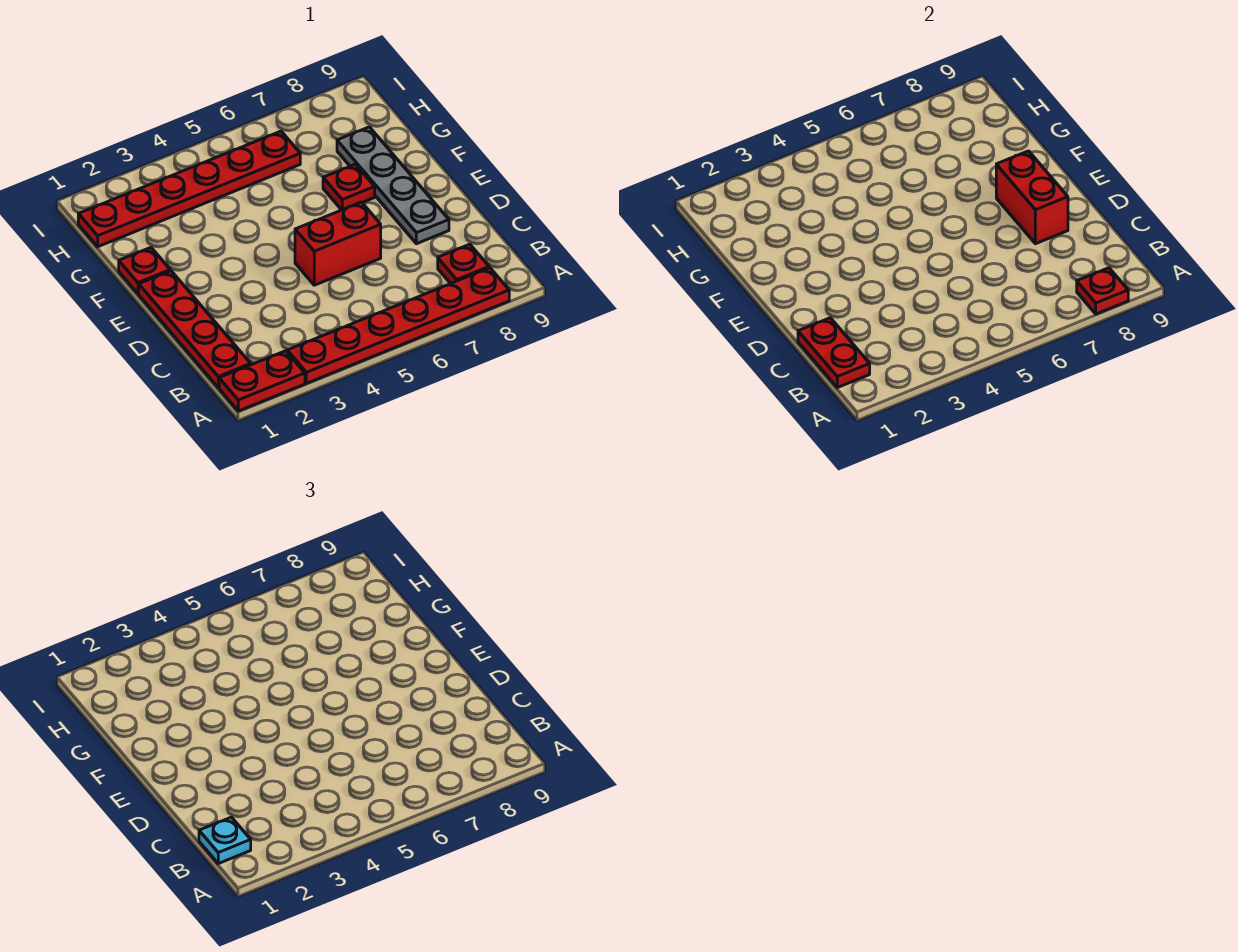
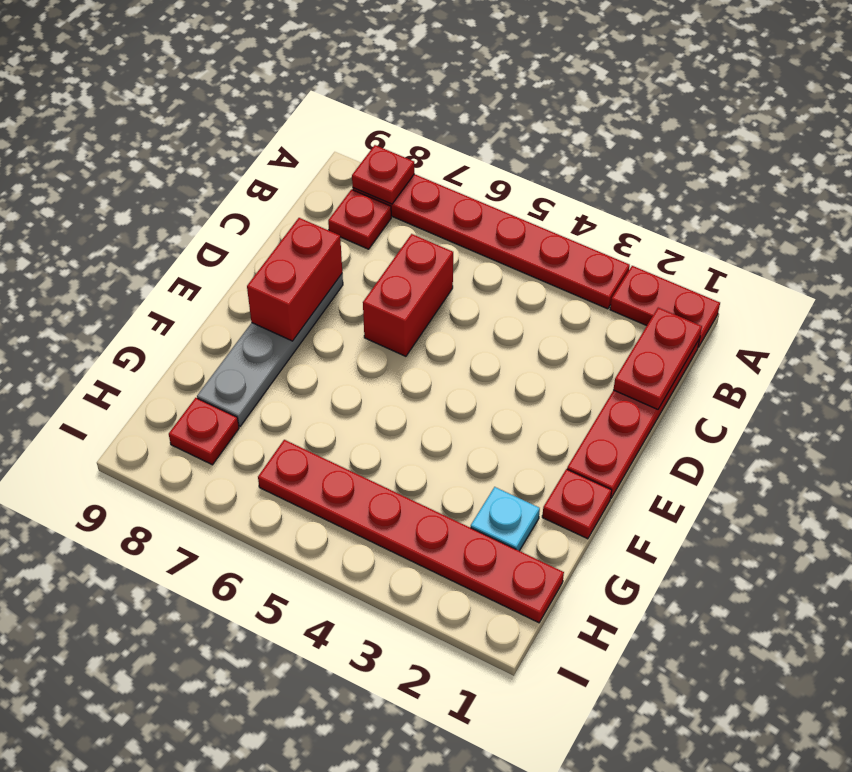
cyan plate B1 level 3 -> cyan plate G2 level 1
red brick D5:D6 level 1 -> red brick C6:D6 level 1
red plate F7 level 1 -> red plate H8 level 1

